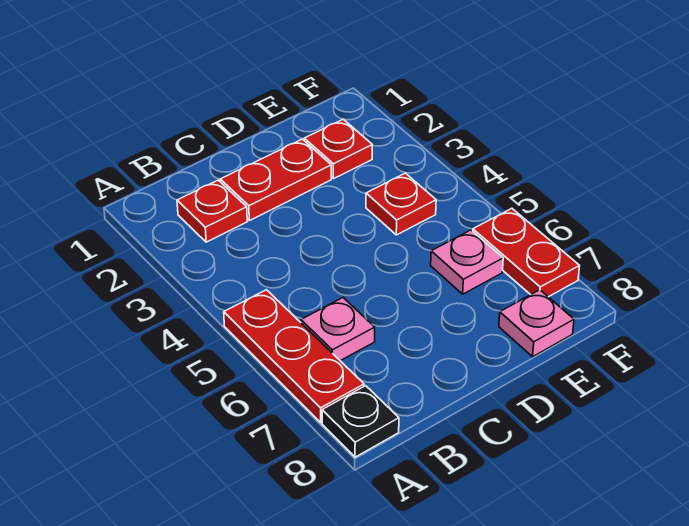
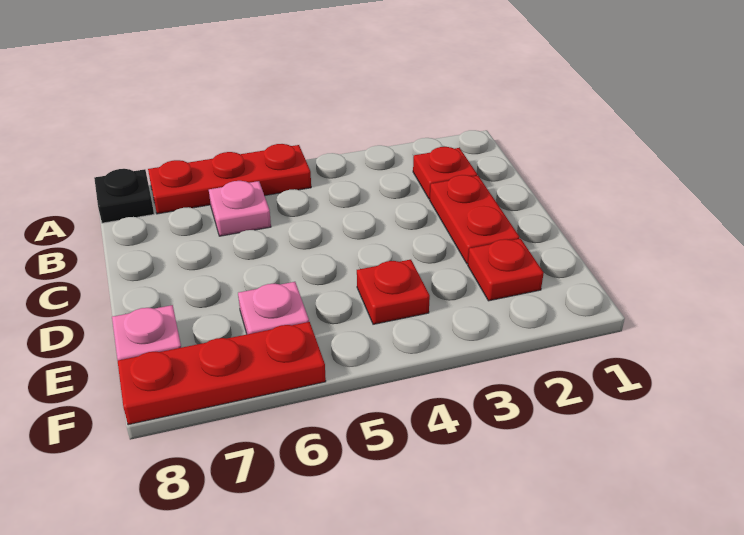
red plate F6:F7 level 1 -> red plate F6:F8 level 1

